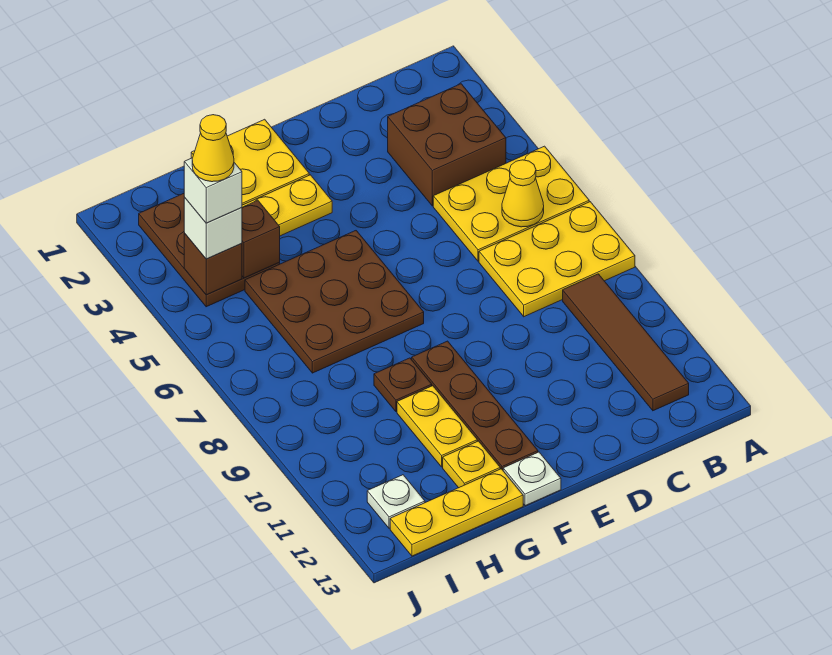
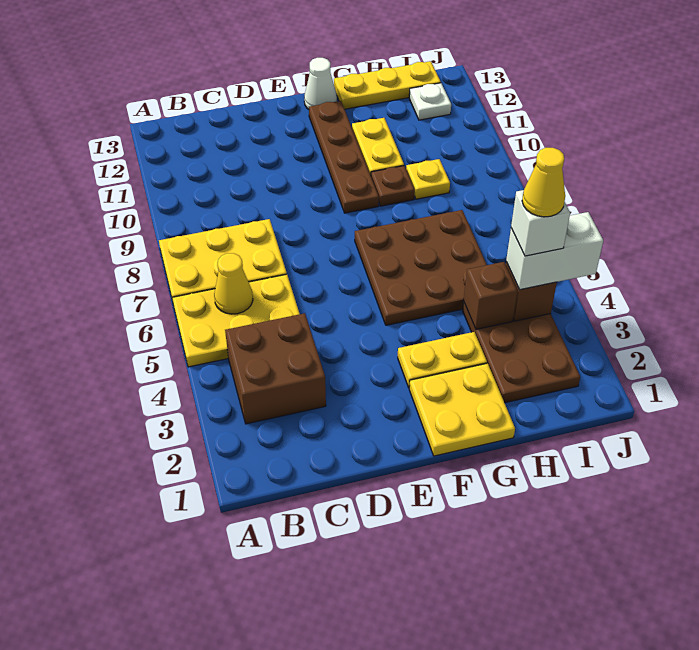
brown tile B9:B12 level 1 -> none
white plate F13 level 1 -> white cone F13 level 1
yellow plate G12 level 1 -> yellow plate H9 level 1
white brick I4 level 3 -> white brick I4:J4 level 3

